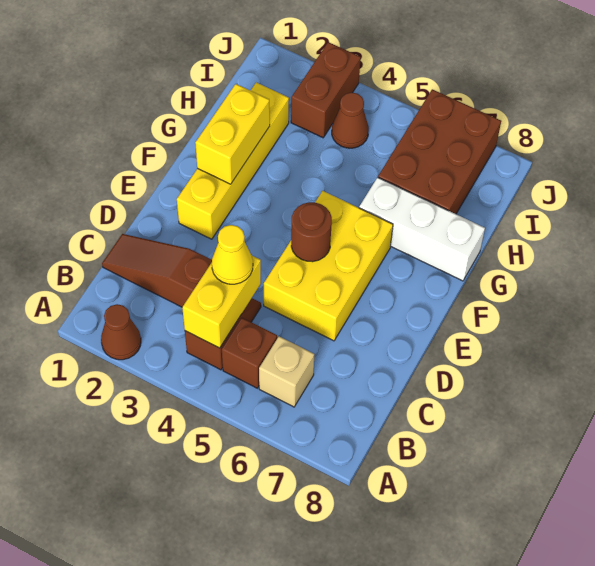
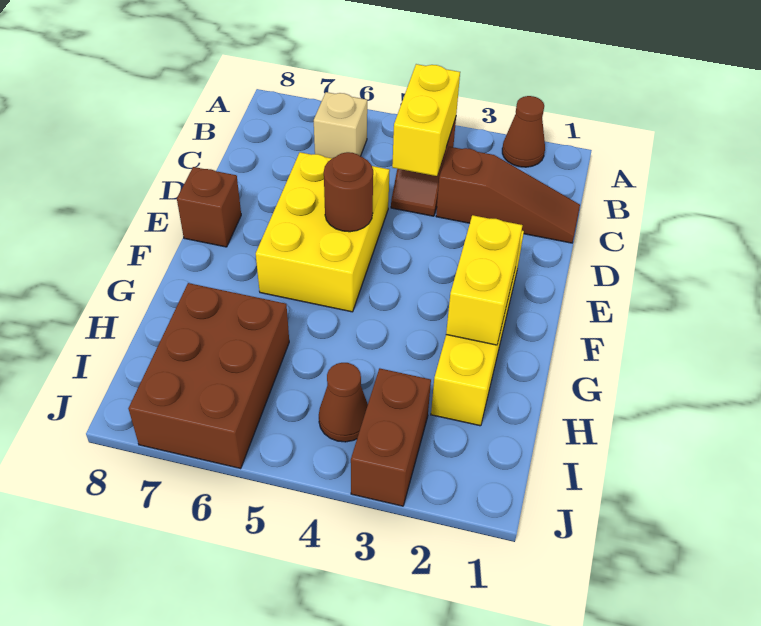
brown brick B5 level 1 -> brown brick E8 level 1
yellow cone C4 level 3 -> none
white brick G6:G8 level 1 -> none

